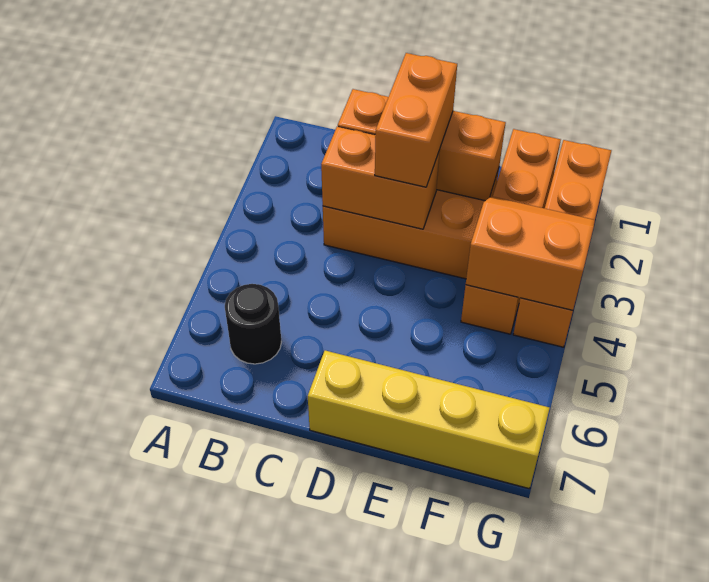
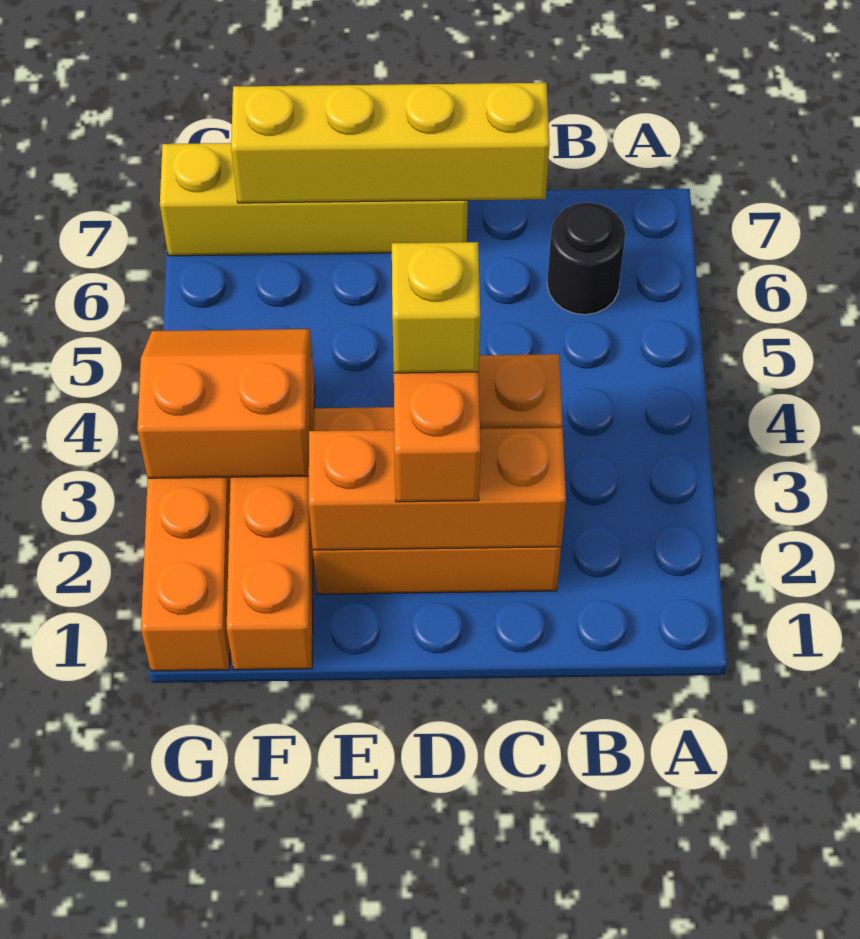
none -> yellow brick C7:F7 level 2
none -> yellow brick D3 level 4
orange slope F3:G4 level 2 top 4 -> orange slope F3:G4 level 2 top 3

